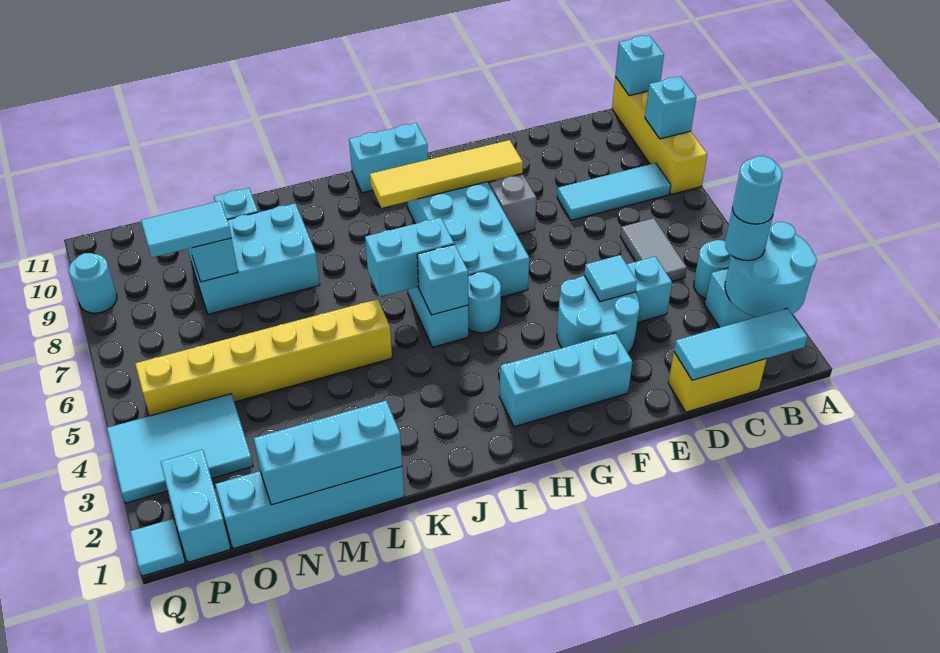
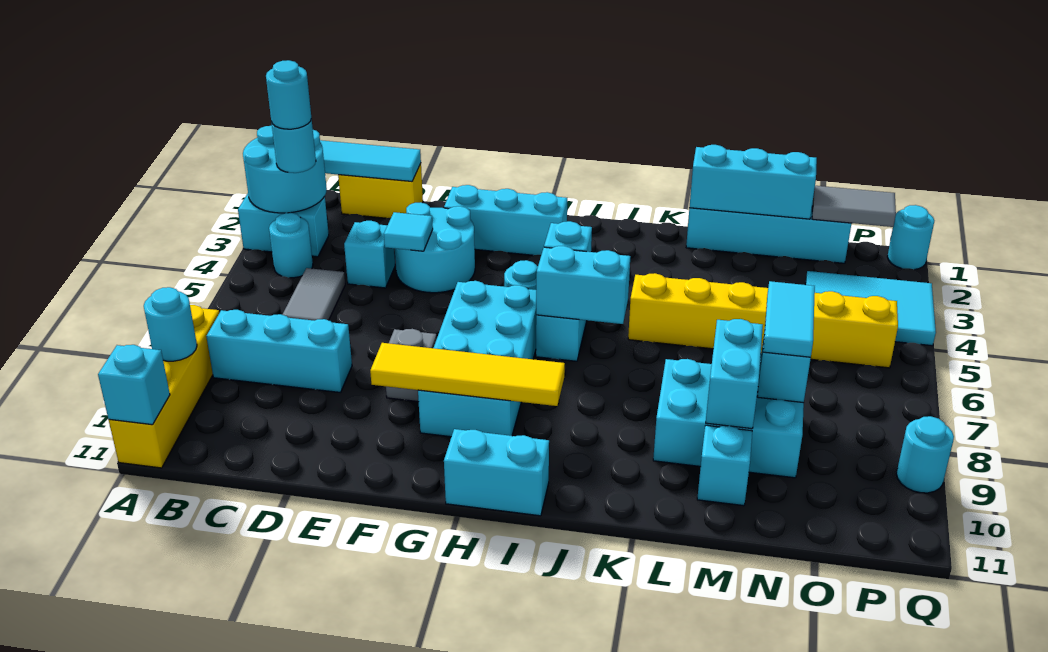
cyan brick A9 level 2 -> cyan round brick A9 level 2
cyan tile B8:D8 level 1 -> cyan brick B8:D8 level 1
cyan tile N8:O8 level 3 -> cyan tile N7:N8 level 3
none -> grey tile O1:P1 level 2
cyan brick P1:P2 level 1 -> cyan brick M8:M9 level 2
cyan tile Q1 level 1 -> cyan round brick Q1 level 1

